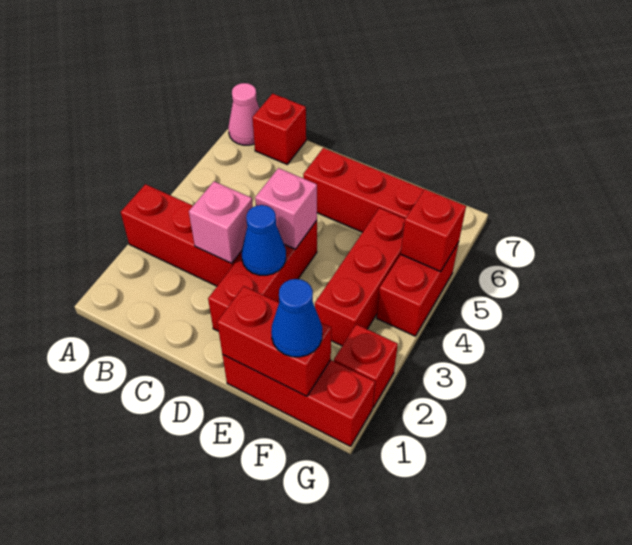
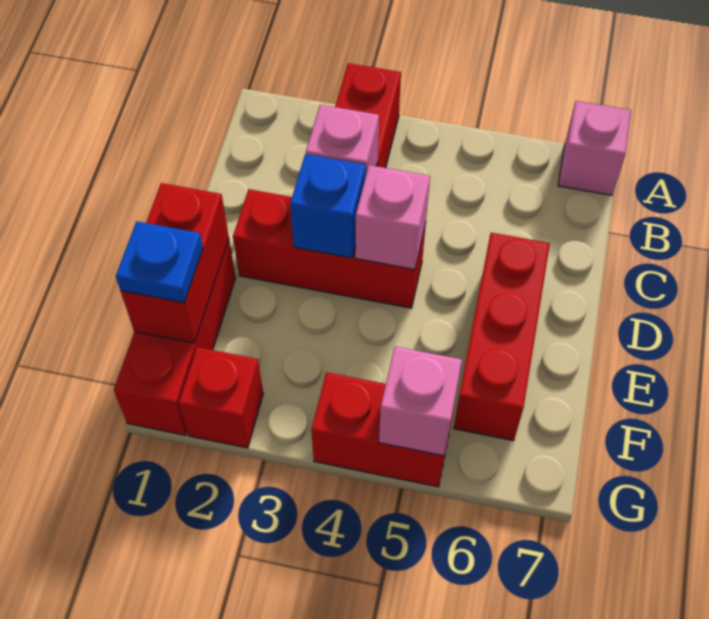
pink cone A7 level 1 -> pink brick A7 level 1
red brick B7 level 1 -> none
blue cone D3 level 2 -> blue brick D3 level 2
blue cone F1 level 3 -> blue plate F1 level 3
red brick F3:F5 level 1 -> none
red brick G5 level 2 -> pink brick G5 level 2

